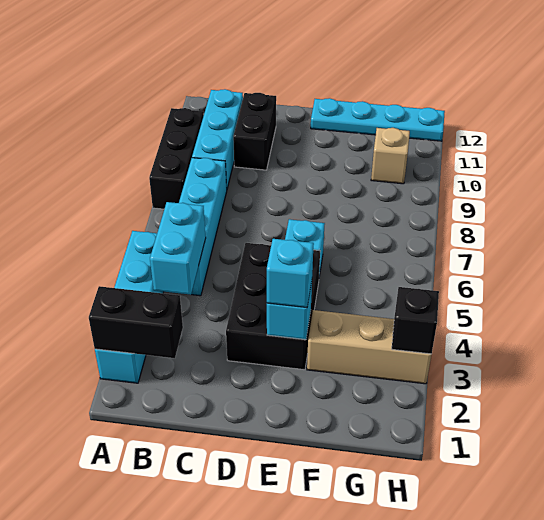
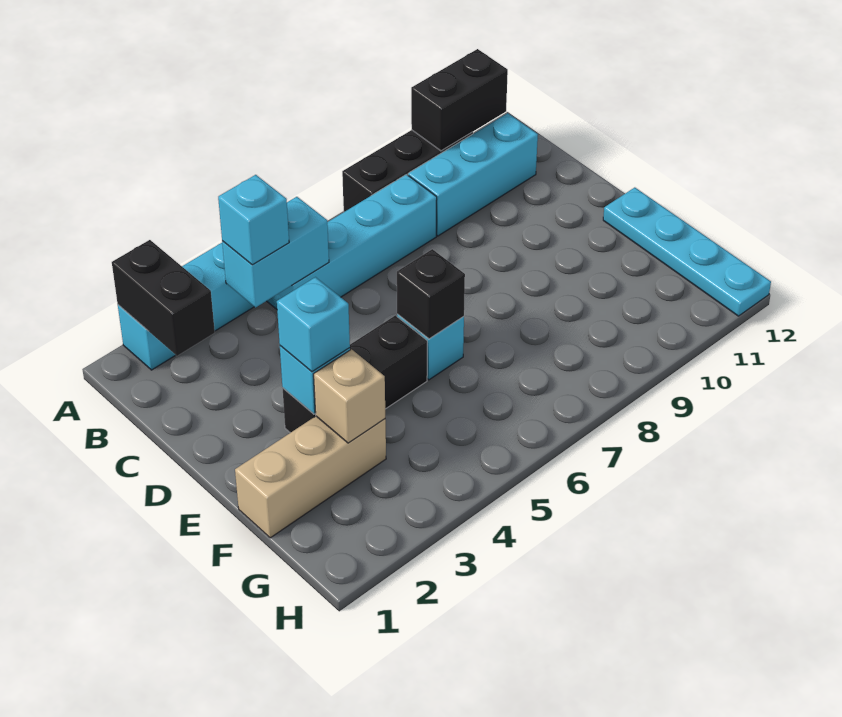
none -> cyan brick B4 level 3
black brick C10:C11 level 1 -> black brick A10:A11 level 2
black brick D3:E5 level 1 -> black brick E3:E5 level 1
tan brick F3:H3 level 1 -> tan brick F1:F3 level 1
tan brick G10 level 1 -> tan brick F3 level 2
black brick H3 level 2 -> black brick E6 level 2

